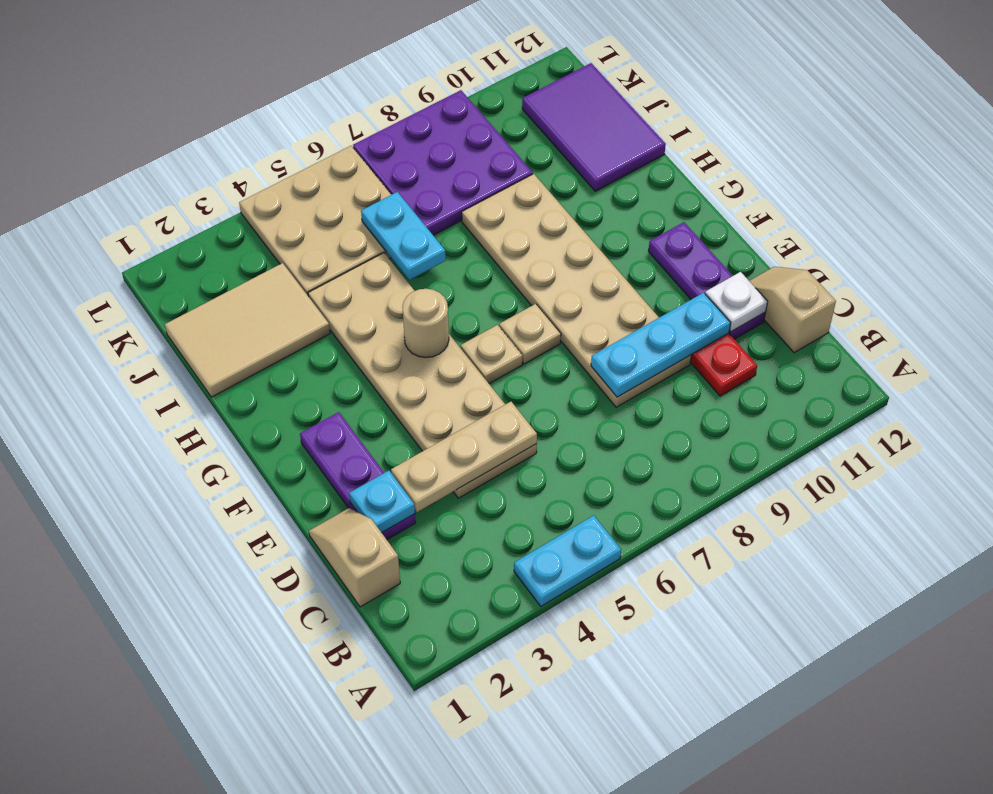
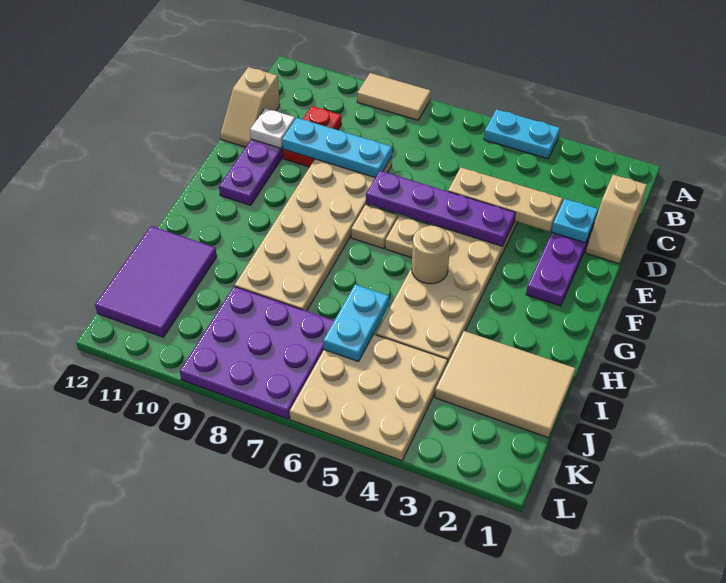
none -> tan tile A8:A9 level 1
none -> purple plate E4:E7 level 2

